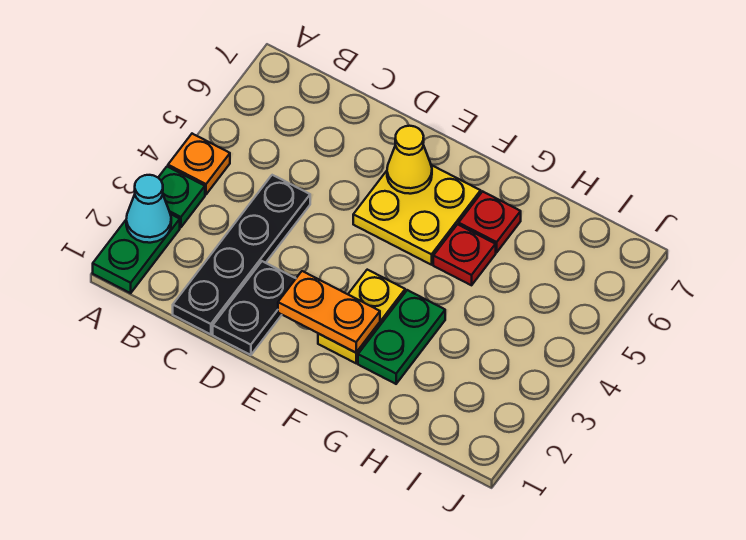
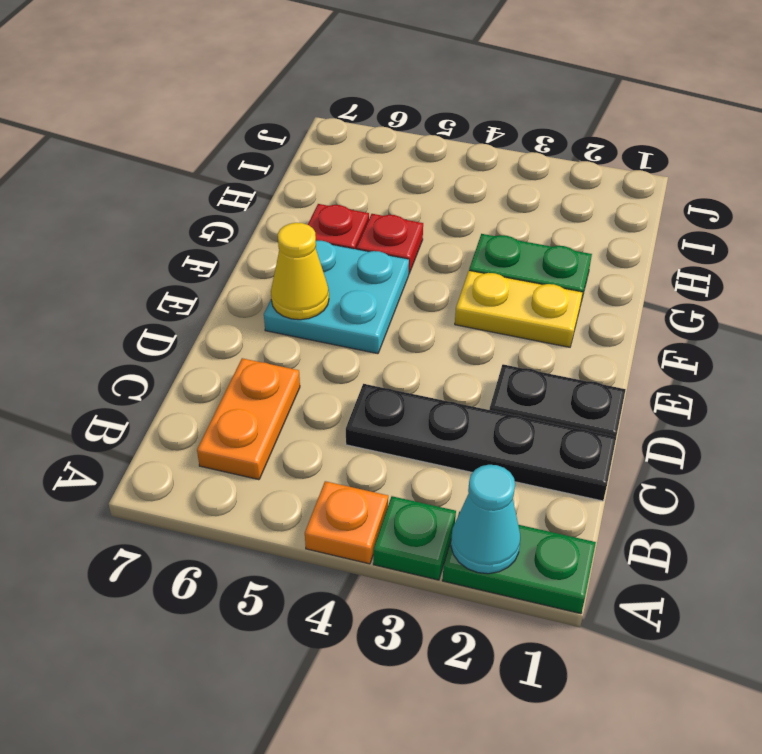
orange plate E2:F2 level 2 -> orange plate B6:C6 level 1
yellow plate E5:F6 level 1 -> cyan plate E5:F6 level 1

